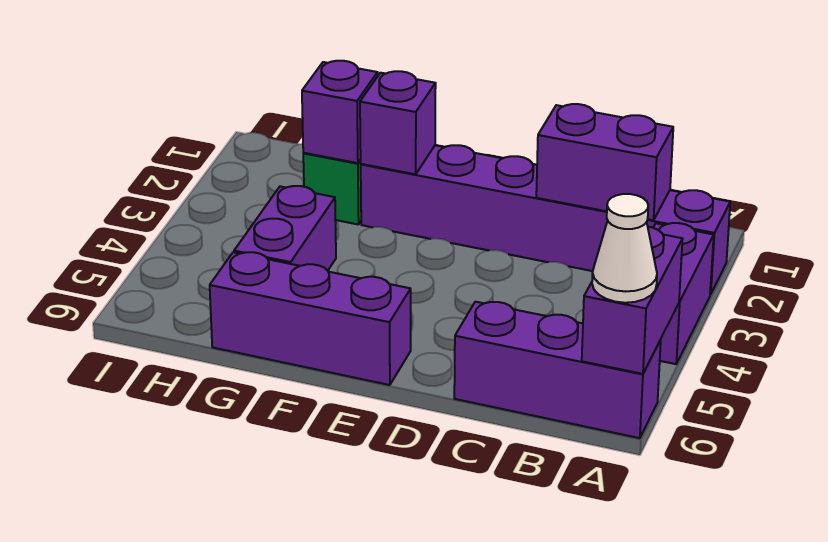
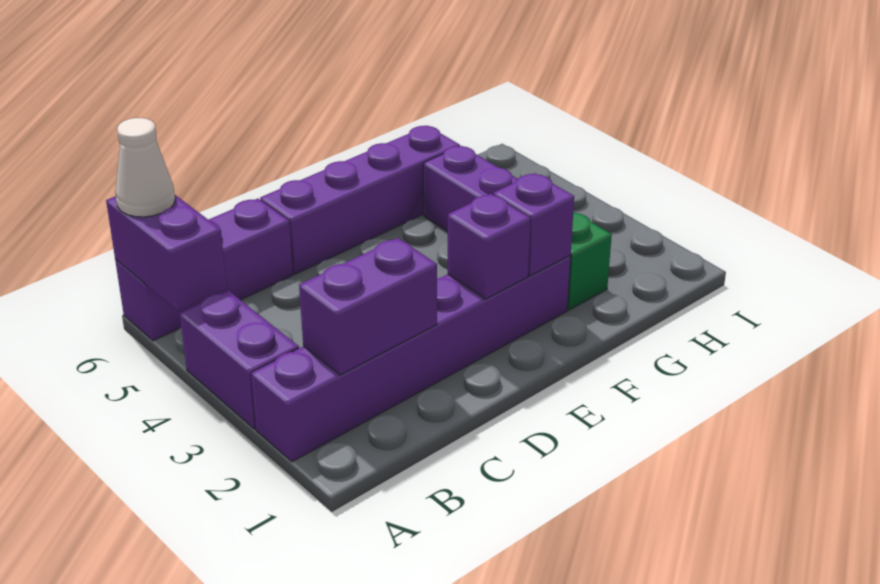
purple brick E6:G6 level 1 -> purple brick D6:G6 level 1
purple brick G2 level 2 -> purple brick E2 level 2

